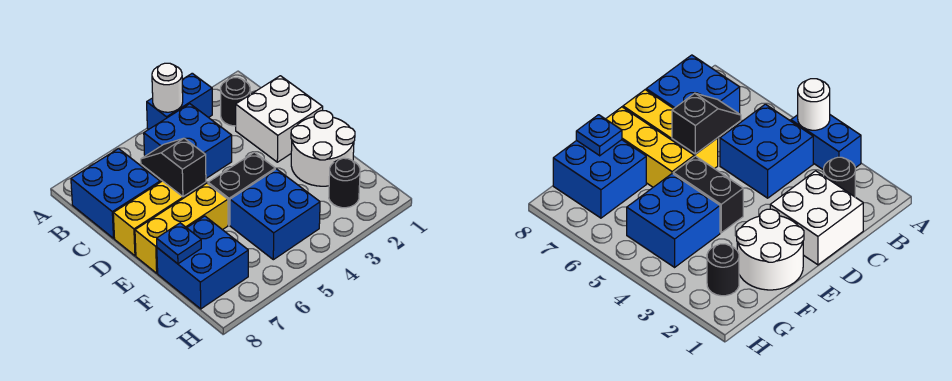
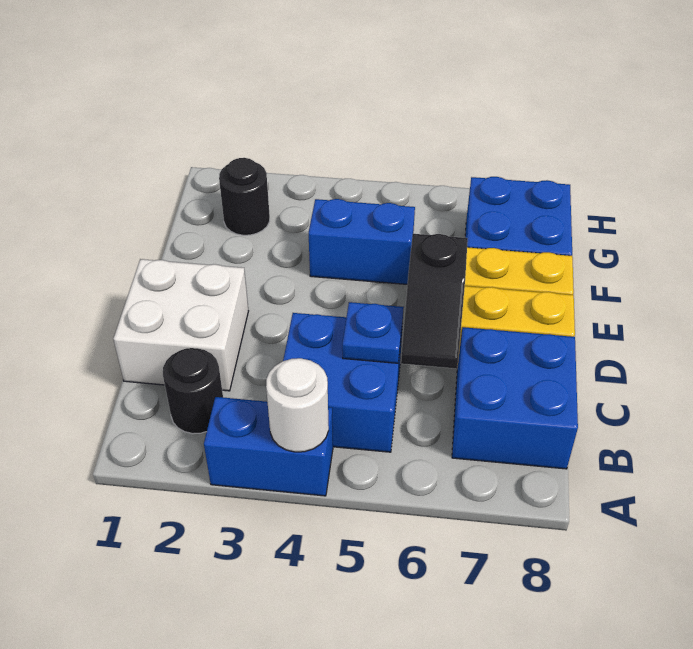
white round brick E1:F2 level 1 -> none
black brick E4:E5 level 1 -> none
blue brick F4:G5 level 1 -> blue brick F4:F5 level 1
blue plate F8 level 2 -> blue plate C5 level 2

